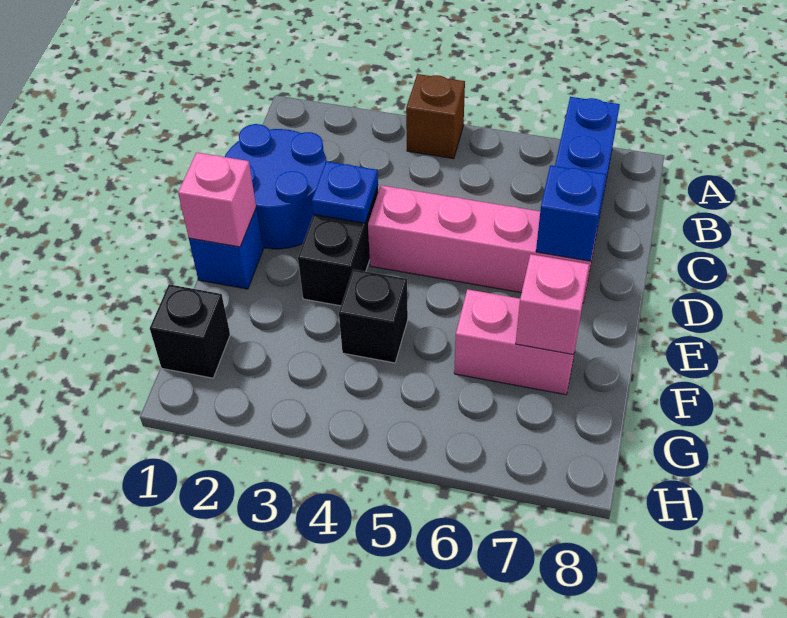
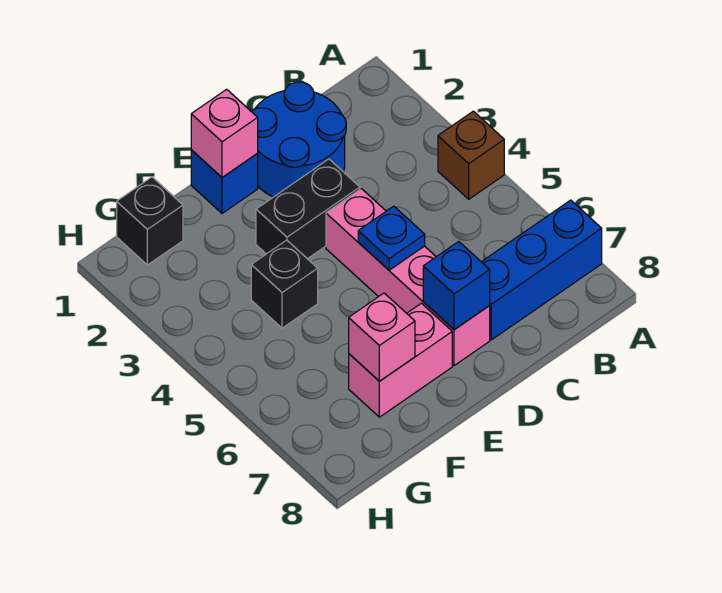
blue plate D3 level 2 -> blue plate D5 level 2
pink brick F6:F7 level 1 -> pink brick E7:F7 level 1

